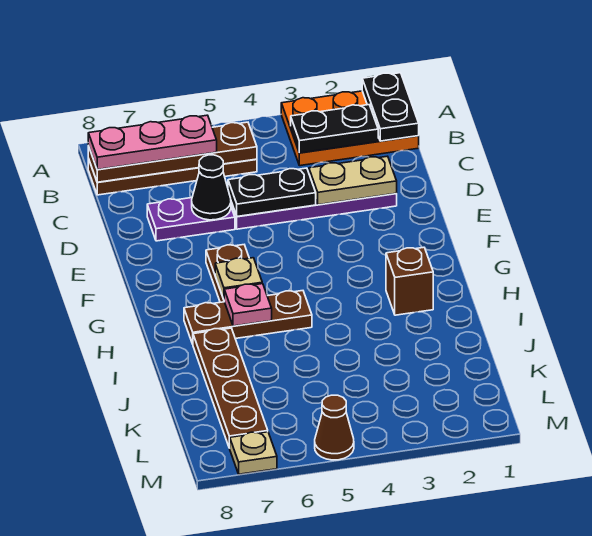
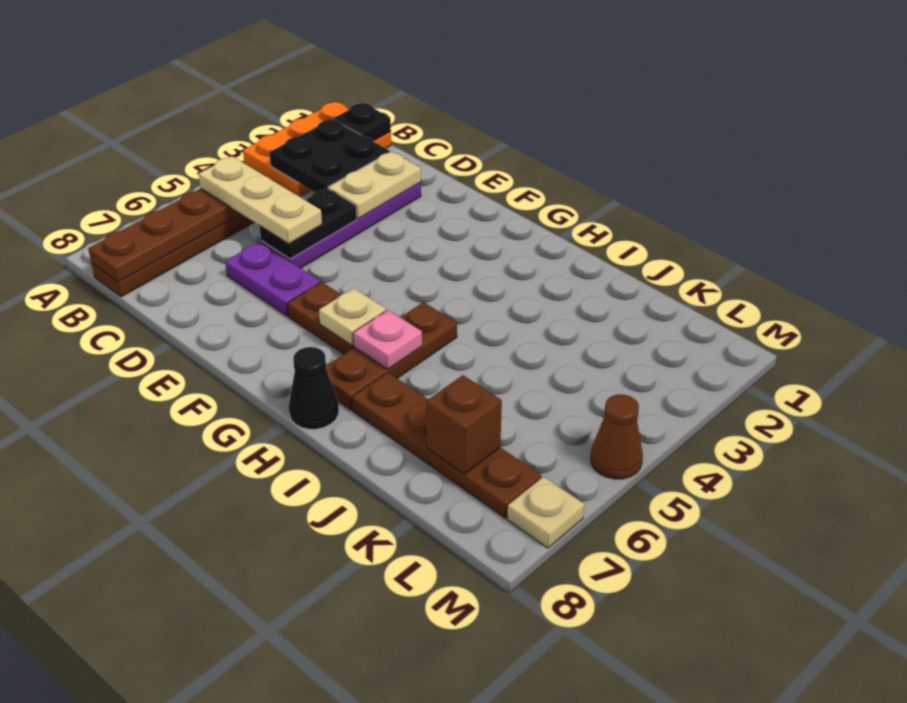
black plate A1:B1 level 2 -> black plate B1 level 2
black plate B2:B3 level 2 -> black plate B2:C3 level 2
none -> tan plate B5:D5 level 3
pink plate B6:B8 level 3 -> none
purple plate D6:D7 level 1 -> purple plate D6:E6 level 1
black cone D6 level 2 -> black cone H8 level 1
brown brick H2 level 1 -> brown brick K7 level 2

